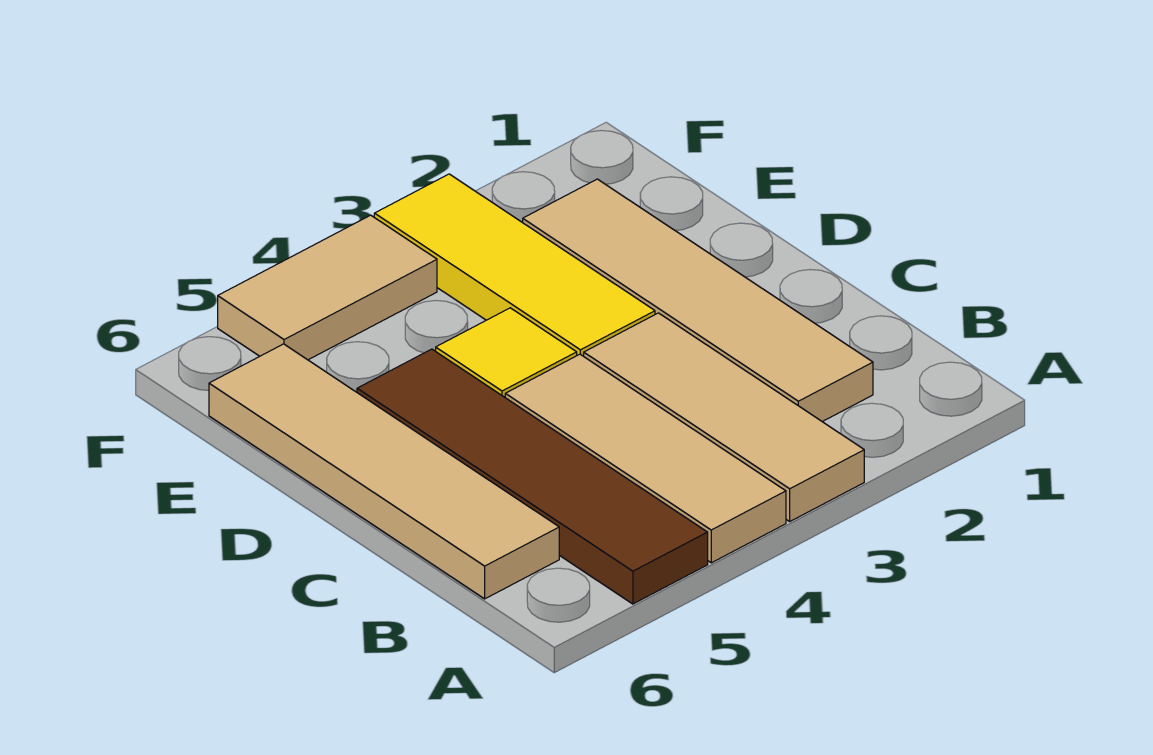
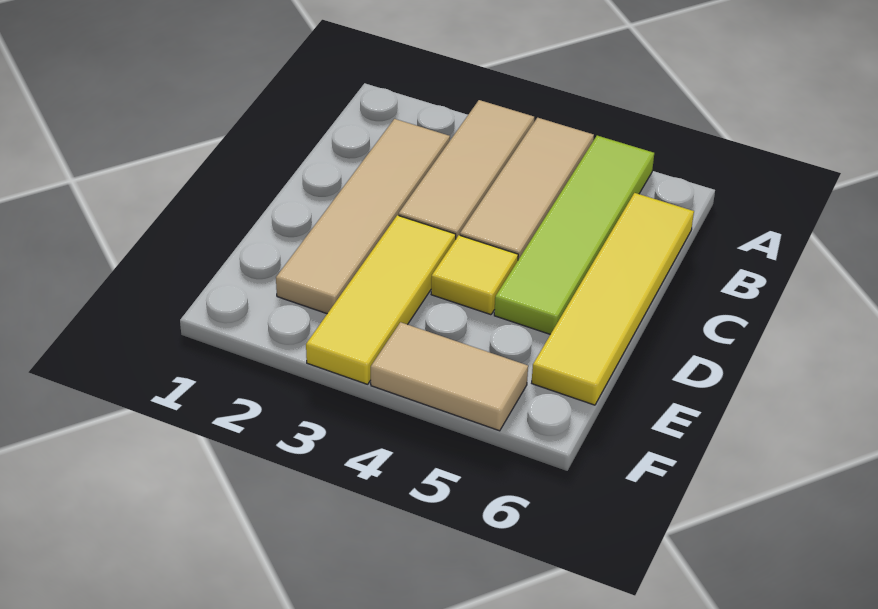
brown tile A5:D5 level 1 -> lime tile A5:D5 level 1
tan tile B6:E6 level 1 -> yellow tile B6:E6 level 1

